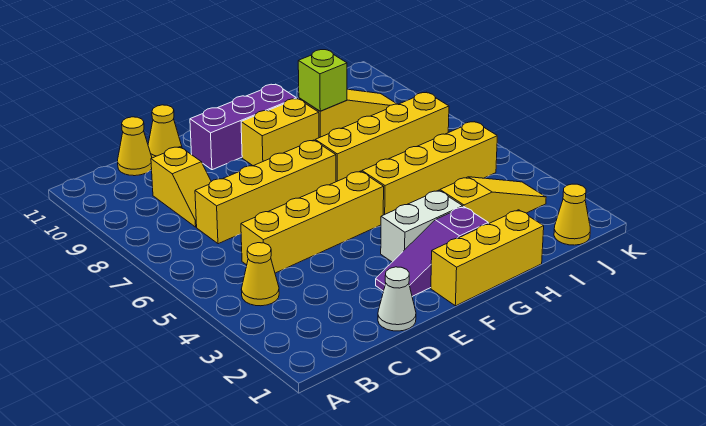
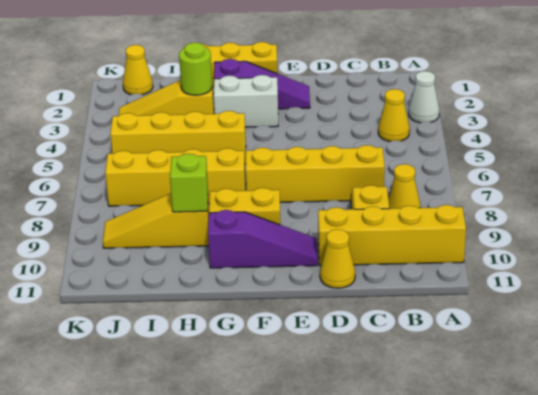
yellow brick C5:F5 level 1 -> yellow brick A10:D10 level 1
yellow cone C11 level 1 -> yellow cone B8 level 1
white cone D1 level 1 -> white cone A3 level 1
purple brick E10:G10 level 1 -> purple slope E10:G10 level 1 top G
none -> lime round brick H3 level 2

